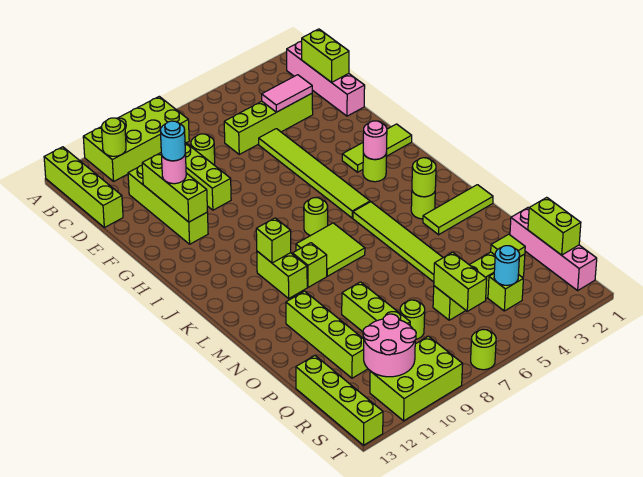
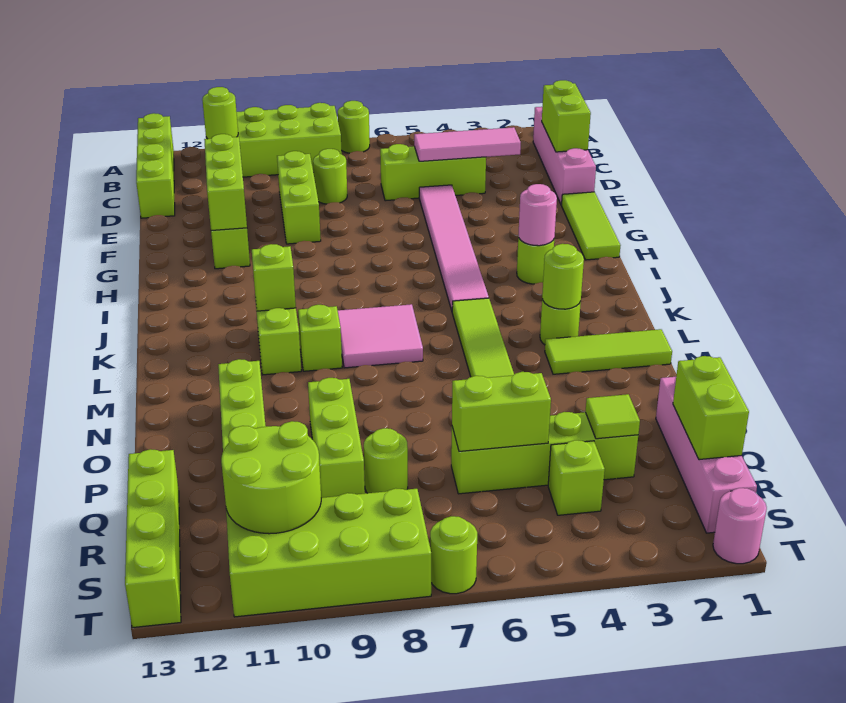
lime brick D3:D6 level 1 -> lime brick D4:D6 level 1
pink tile D3:D4 level 2 -> pink tile D3:D5 level 2
lime tile E5:J5 level 1 -> pink tile E5:J5 level 1
pink round brick F11 level 3 -> pink round brick T1 level 1
cyan round brick F11 level 4 -> none
lime tile H1:H3 level 1 -> lime tile F1:H1 level 1
lime round brick J7 level 1 -> lime round brick A7 level 1
lime tile K7:L8 level 1 -> pink tile K7:L8 level 1
lime brick Q6:R6 level 2 -> lime brick Q5:Q6 level 2
cyan round brick R4 level 2 -> none
pink round brick R10:S11 level 2 -> lime round brick R10:S11 level 2
lime brick S9:T11 level 1 -> lime brick S8:T11 level 1

